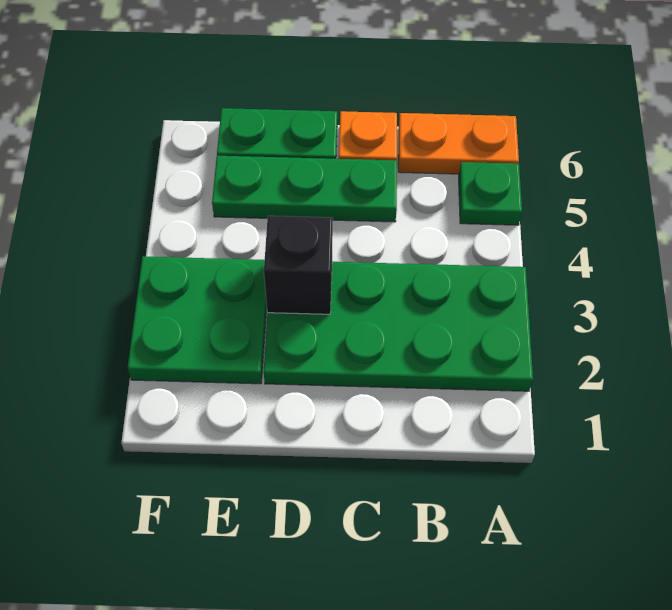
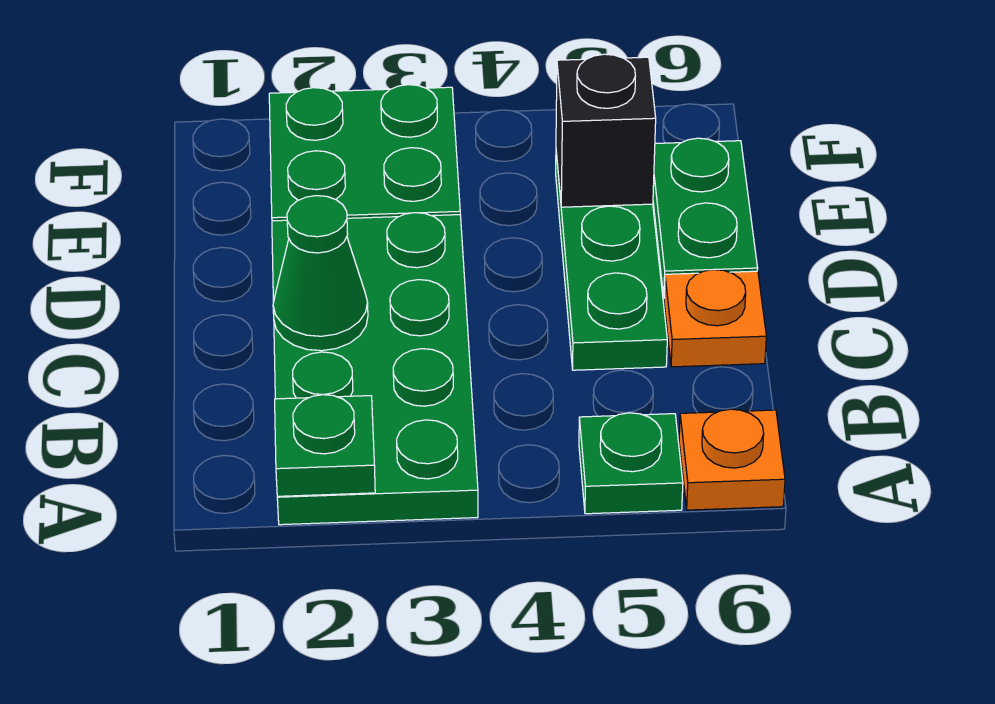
none -> green plate A2 level 2
orange plate A6:B6 level 1 -> orange plate A6 level 1
none -> green cone C2 level 2
black brick D3 level 2 -> black brick E5 level 2

